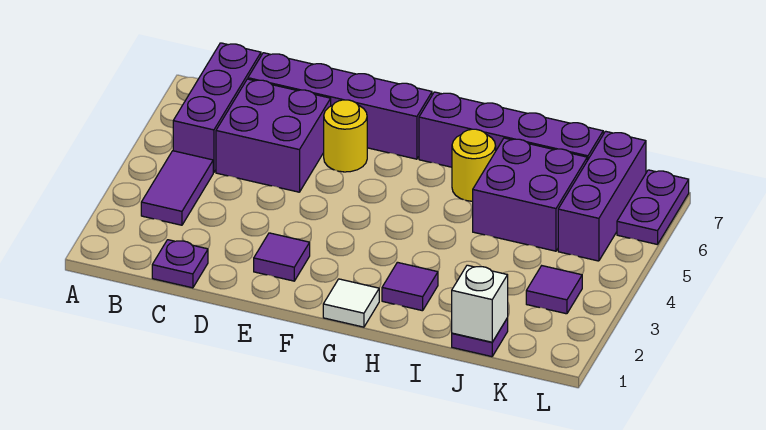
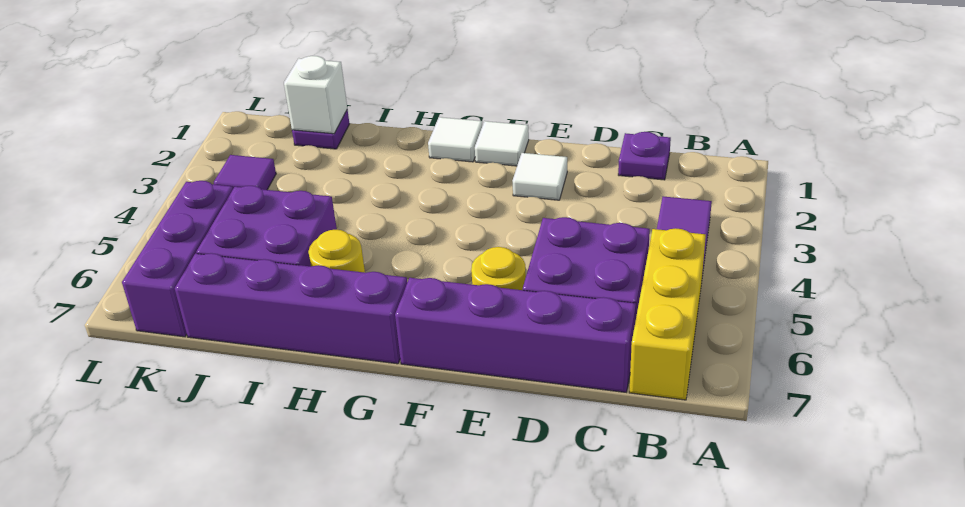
purple brick B5:B7 level 1 -> yellow brick B5:B7 level 1
purple tile E2 level 1 -> white tile E2 level 1
none -> white tile F1 level 1
purple tile H2 level 1 -> none
purple plate L6:L7 level 1 -> none

